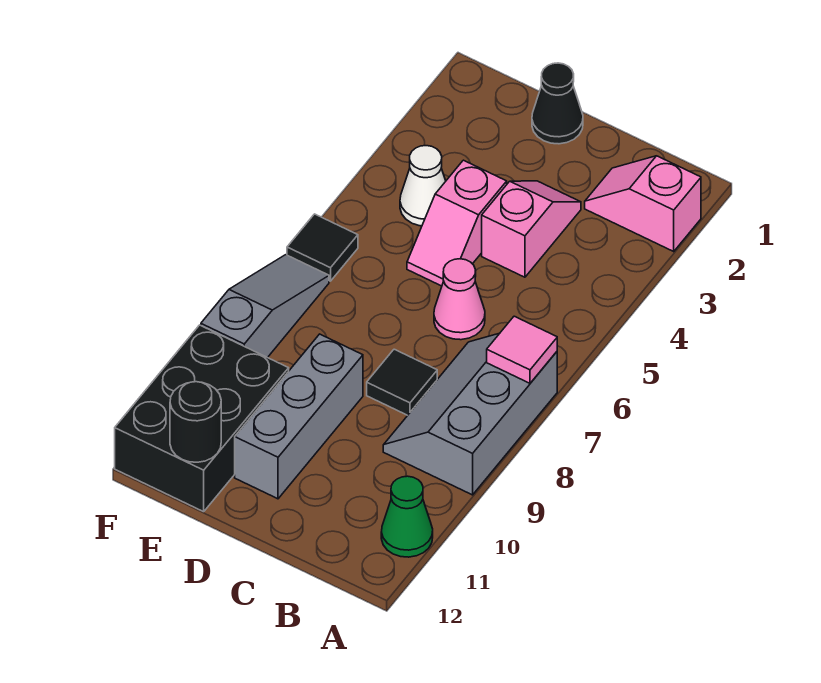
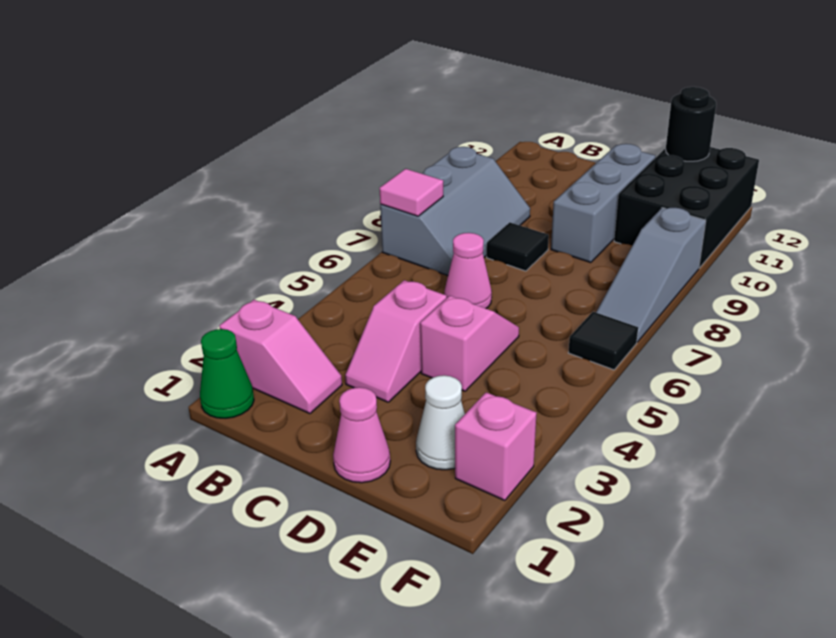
green cone A11 level 1 -> green cone A1 level 1
black cone D1 level 1 -> pink cone D1 level 1
white cone E4 level 1 -> white cone E2 level 1
none -> pink brick F2 level 1

